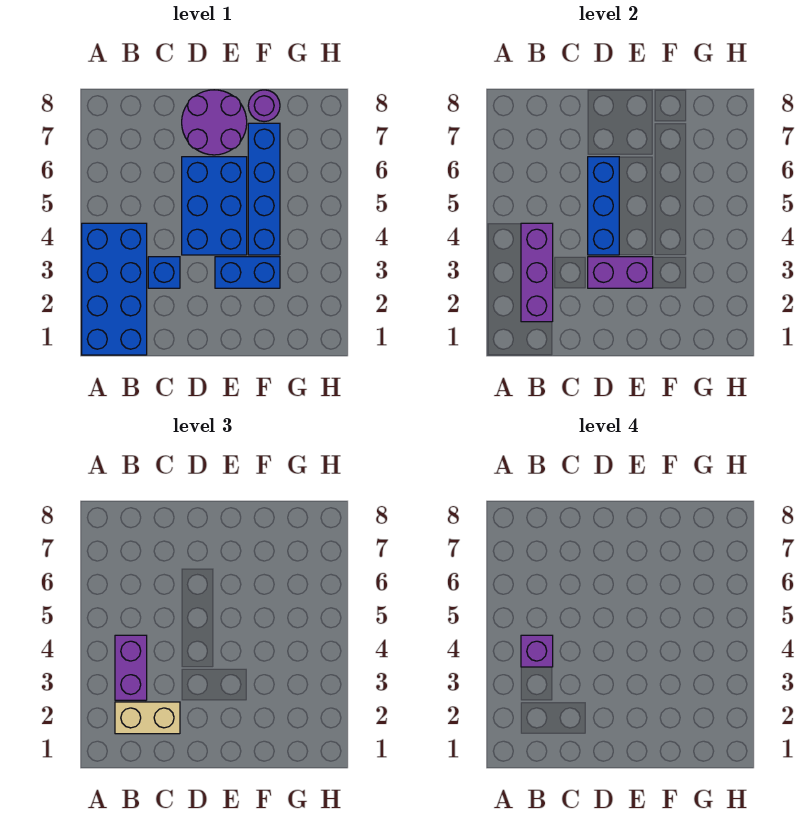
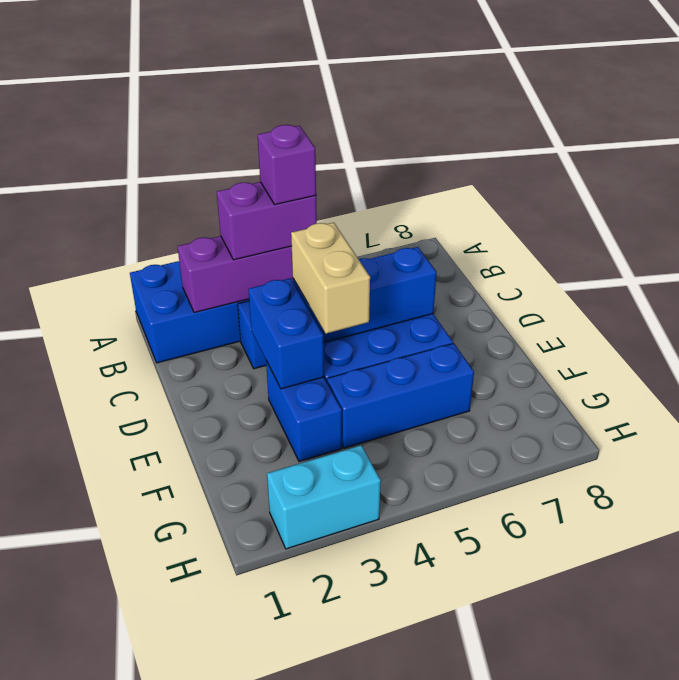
tan brick B2:C2 level 3 -> tan brick D4:E4 level 3
purple brick D3:E3 level 2 -> blue brick D3:E3 level 2
purple round brick D7:E8 level 1 -> none
blue brick F4:F7 level 1 -> blue brick F4:F6 level 1
purple round brick F8 level 1 -> none
none -> cyan brick H2:H3 level 1

